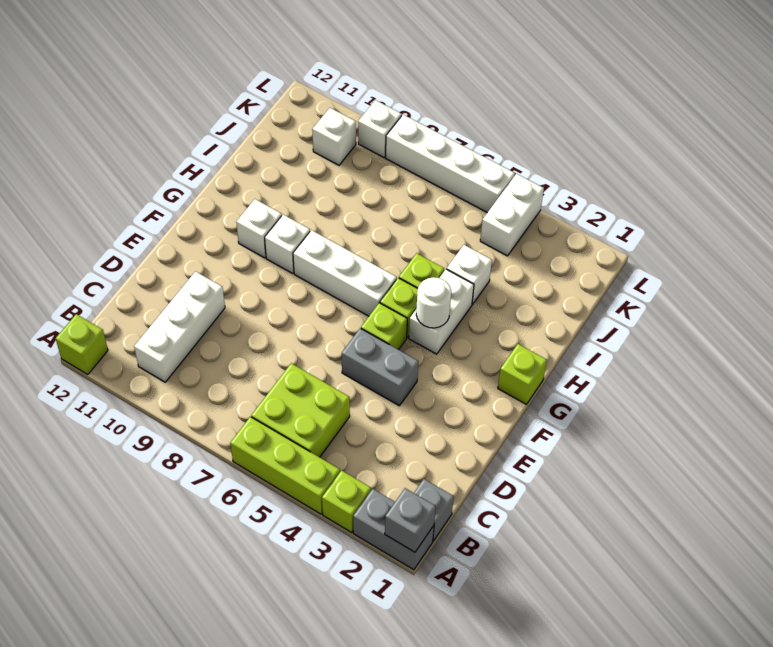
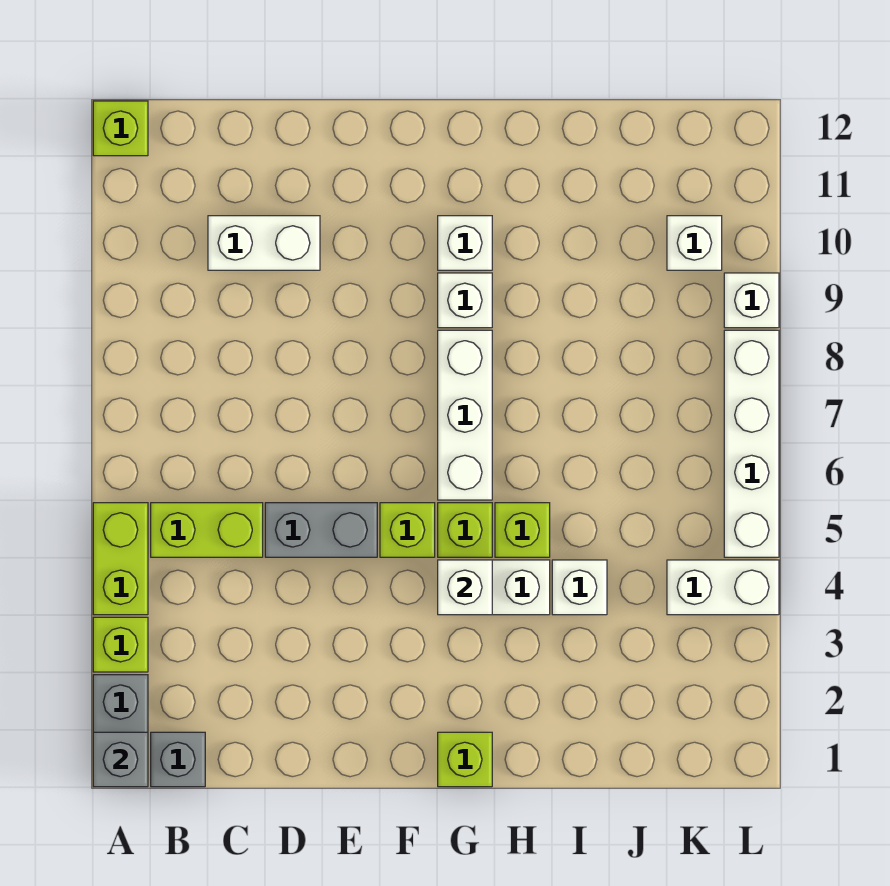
lime brick A4:A6 level 1 -> lime brick A4:A5 level 1
lime brick B5:C6 level 1 -> lime brick B5:C5 level 1
white brick B10:D10 level 1 -> white brick C10:D10 level 1
grey brick E4:E5 level 1 -> grey brick D5:E5 level 1
white round brick G4 level 2 -> white brick G4 level 2

